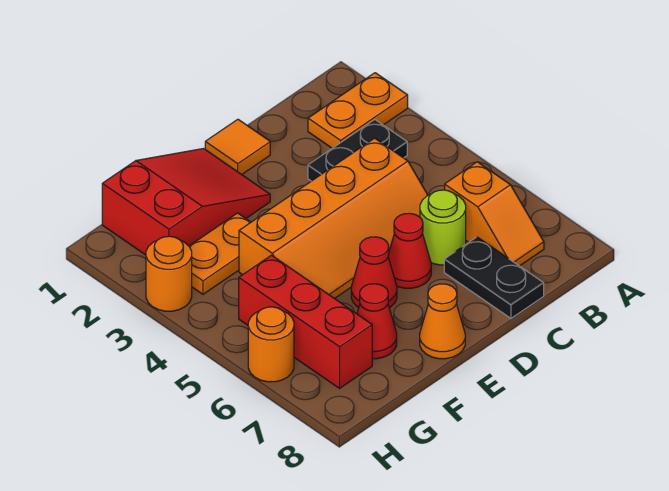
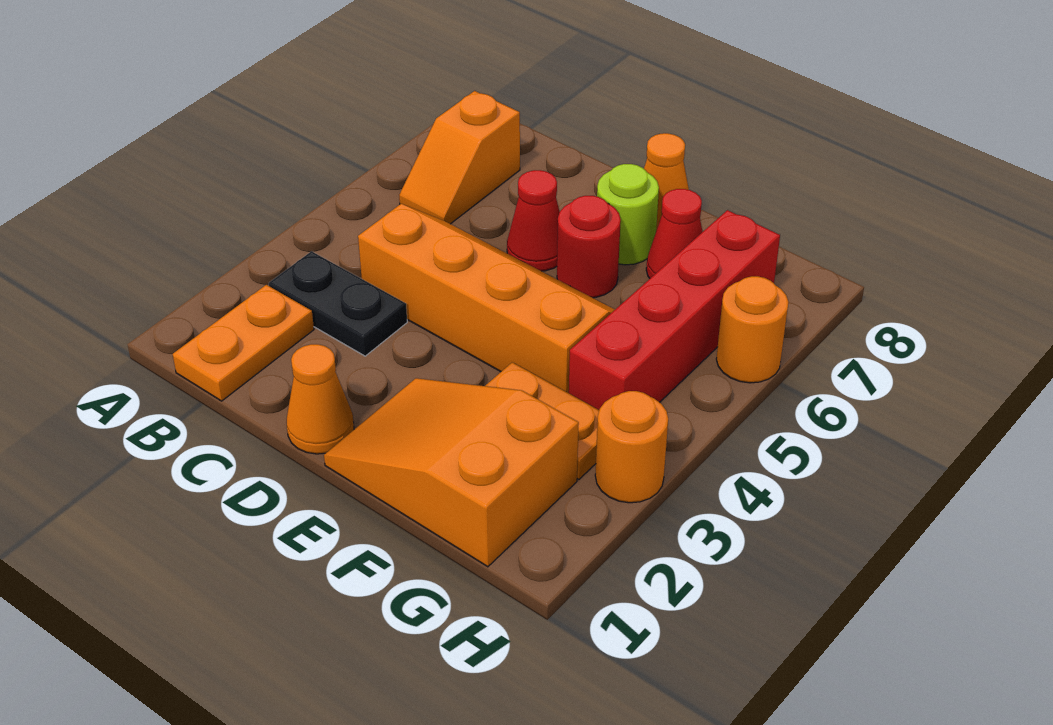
orange plate A2:B2 level 1 -> orange plate B1:B2 level 1
orange slope B6:B7 level 1 top 6 -> orange slope B6:B7 level 1 top 7
lime round brick C6 level 1 -> lime round brick E7 level 1
black plate C7:C8 level 1 -> none
orange tile D1 level 1 -> orange cone D1 level 1
red slope E1:G2 level 1 top G -> orange slope E1:G2 level 1 top G
red cone E6 level 1 -> red round brick E6 level 1
red brick G5:G7 level 1 -> red brick G4:G7 level 1

